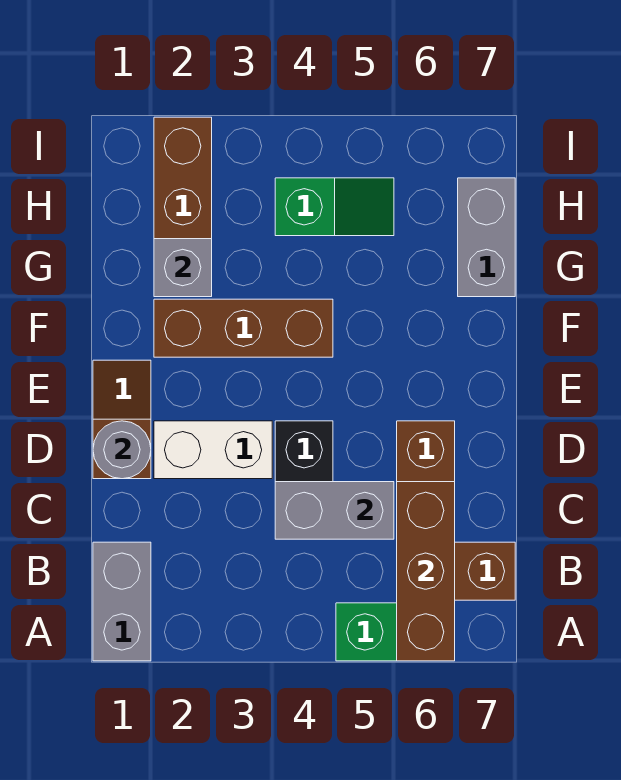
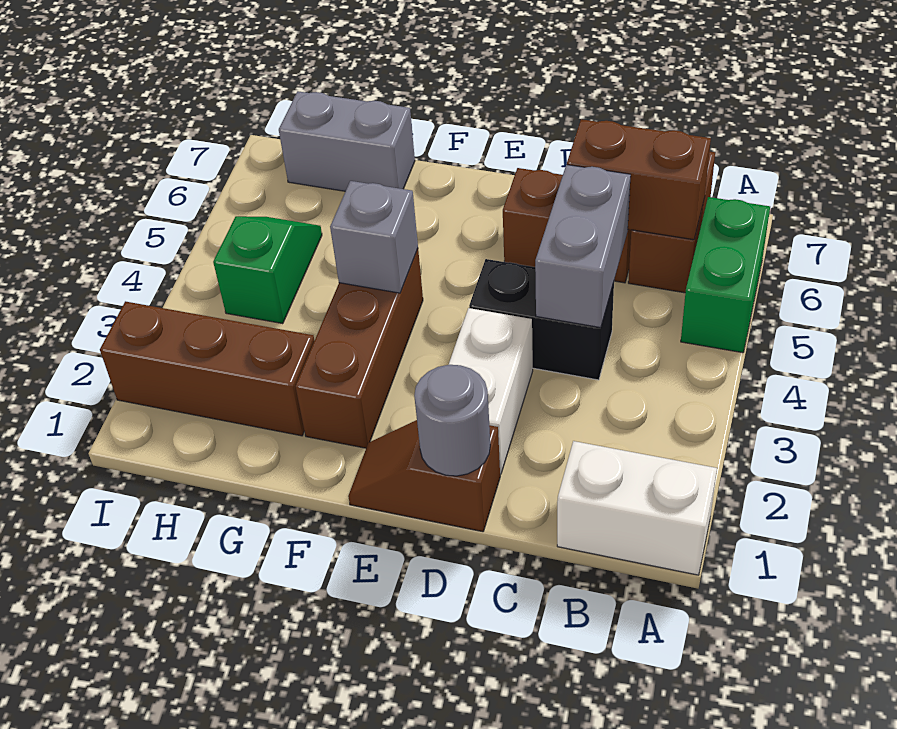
grey brick A1:B1 level 1 -> white brick A1:B1 level 1
brown brick A6:C6 level 2 -> brown brick B6:C6 level 2
grey brick G2 level 2 -> grey brick F4 level 2

